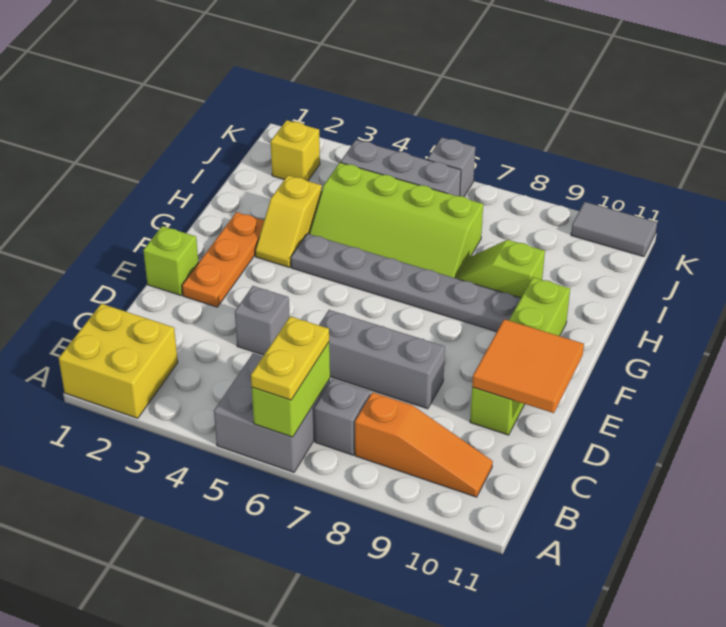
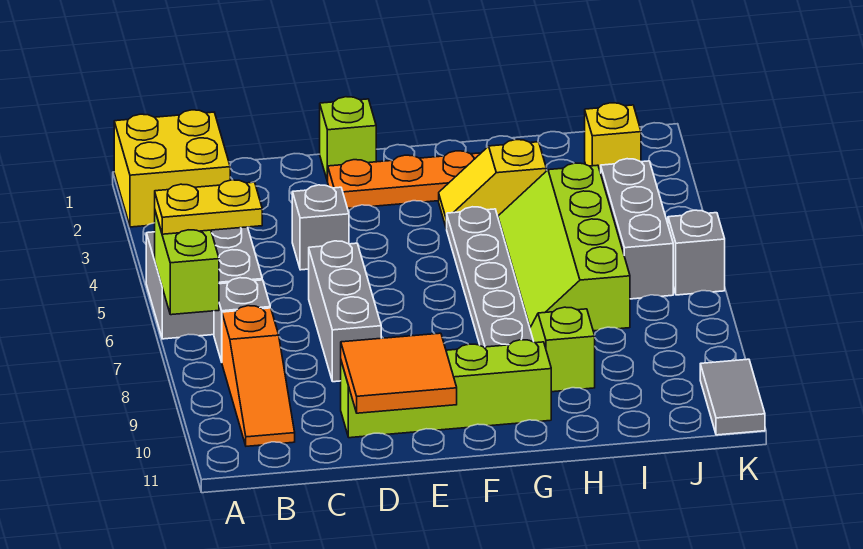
lime brick A6:B6 level 2 -> lime brick A6:A7 level 2

